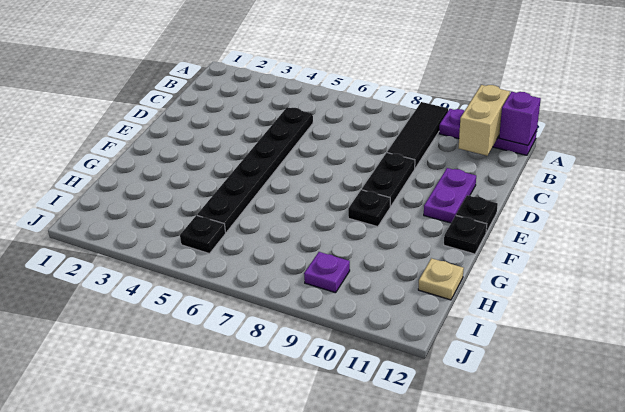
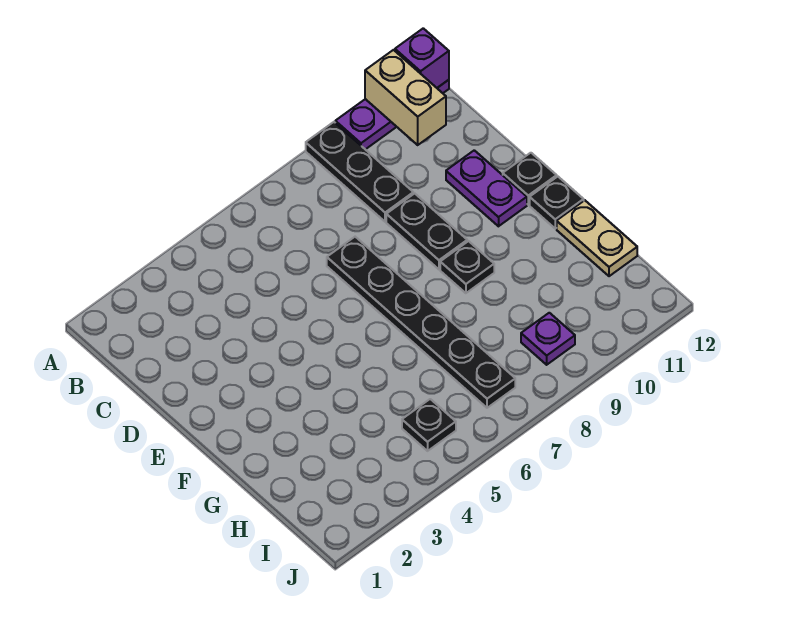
black tile A9:C9 level 1 -> black plate A9:C9 level 1
black plate C5:H5 level 1 -> black plate D7:I7 level 1
tan plate H12 level 1 -> tan plate G12:H12 level 1

